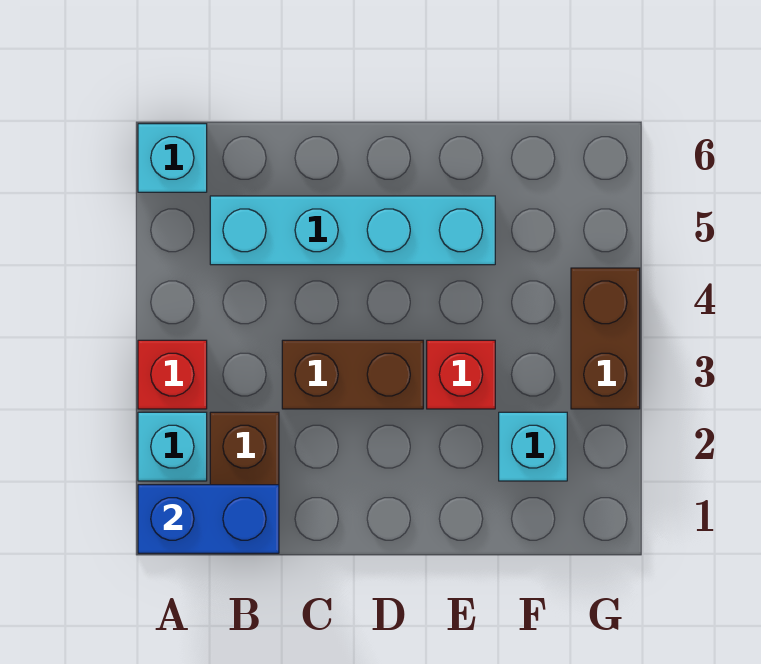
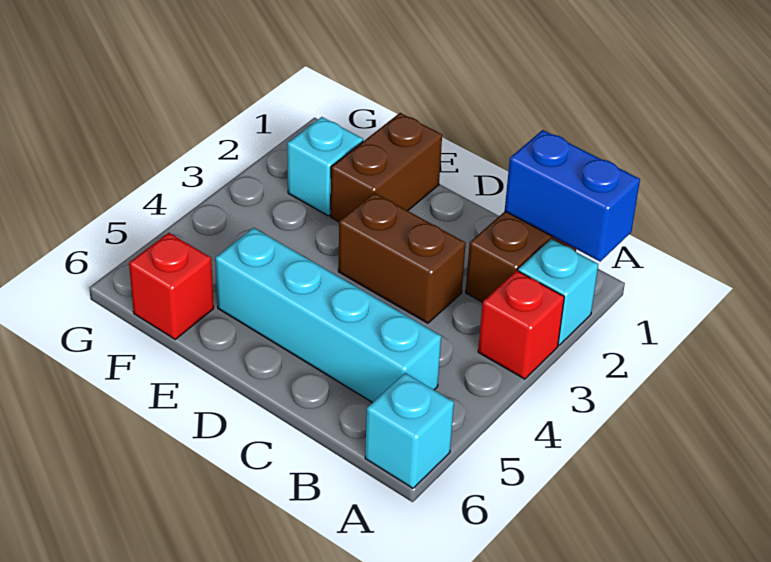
red brick E3 level 1 -> red brick F6 level 1
brown brick G3:G4 level 1 -> brown brick E1:E2 level 1

